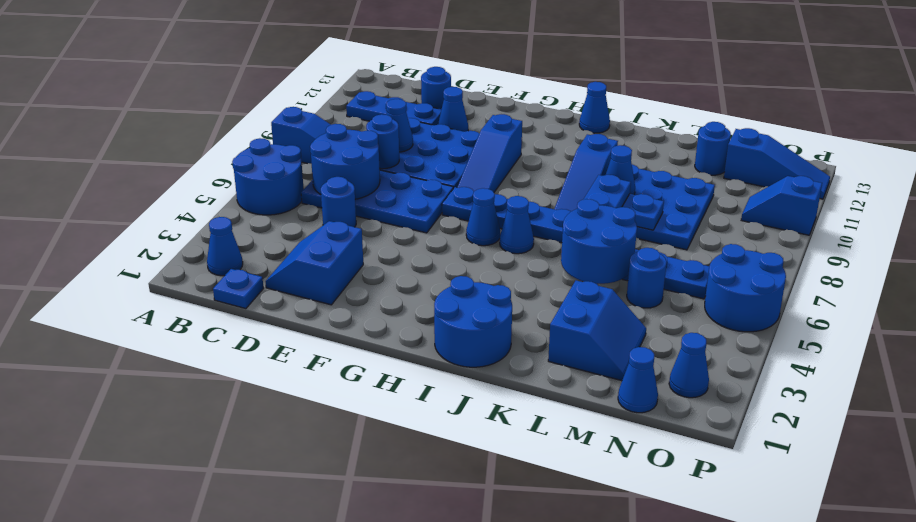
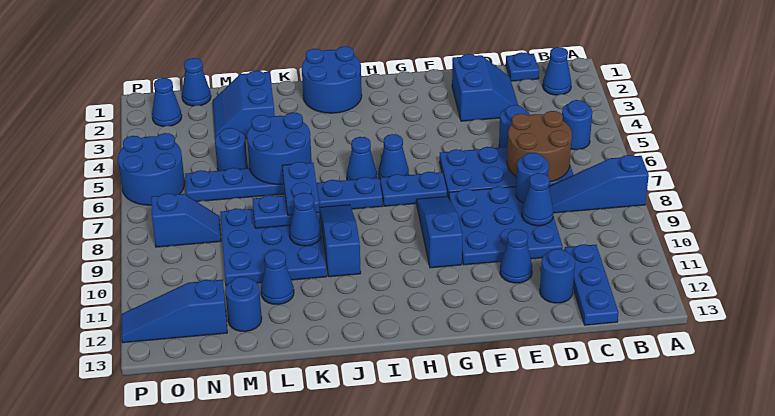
blue round brick A5:B6 level 1 -> blue round brick B5 level 1
blue plate B11:D11 level 1 -> blue plate C11:C13 level 1
blue round brick C6:D7 level 2 -> brown round brick C6:D7 level 2
blue cone I13 level 1 -> blue cone L11 level 1
blue slope O10:P10 level 1 top P -> blue slope N8:O8 level 1 top O

